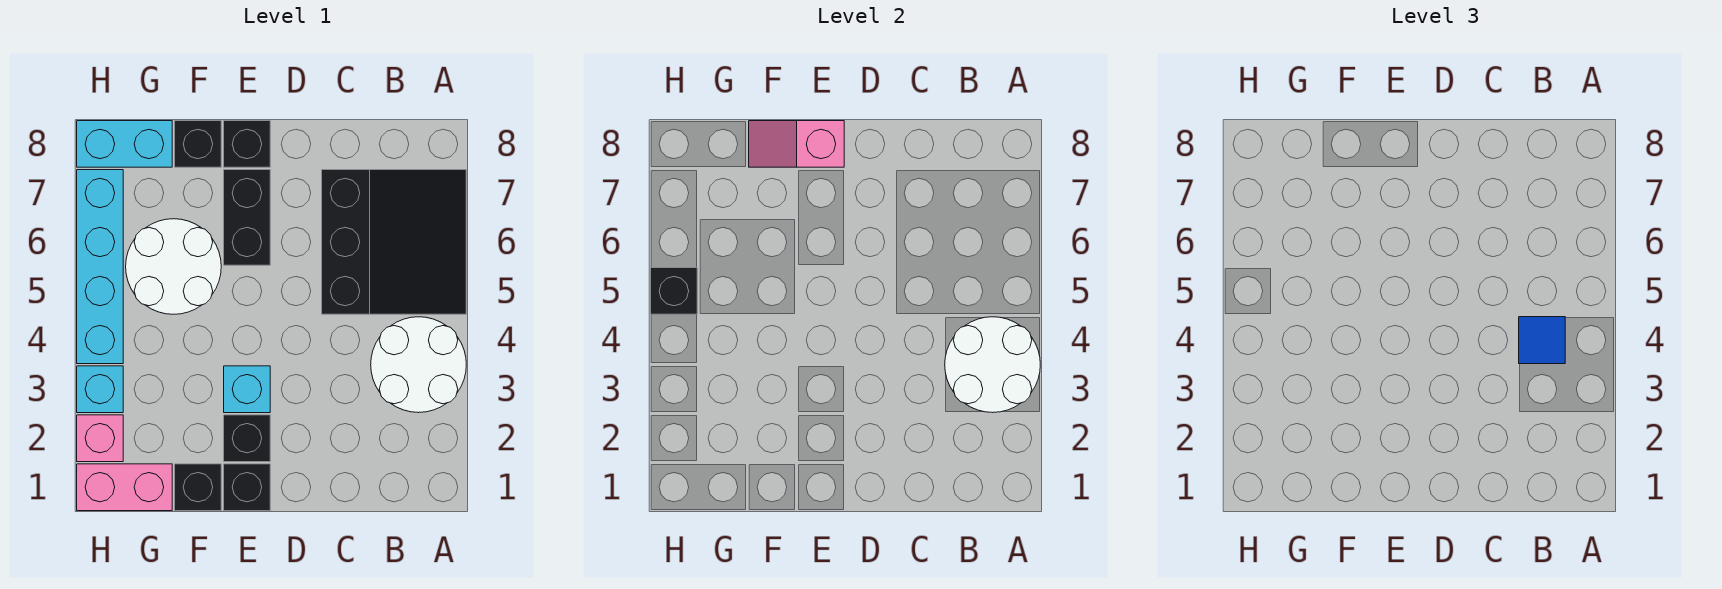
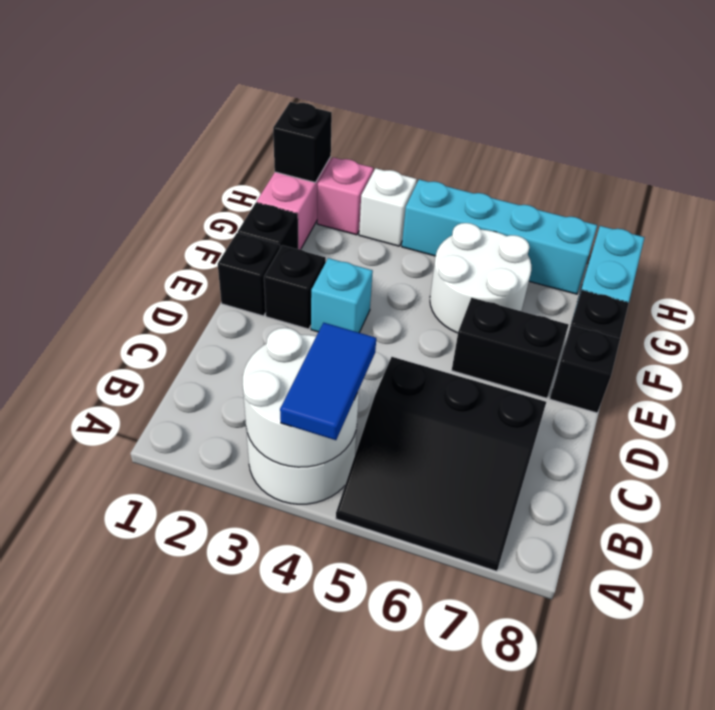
blue tile B4 level 3 -> blue tile A4:B4 level 3
pink slope E8:F8 level 2 top E -> none
cyan brick H3 level 1 -> white brick H3 level 1
black brick H5 level 2 -> black brick H1 level 2

